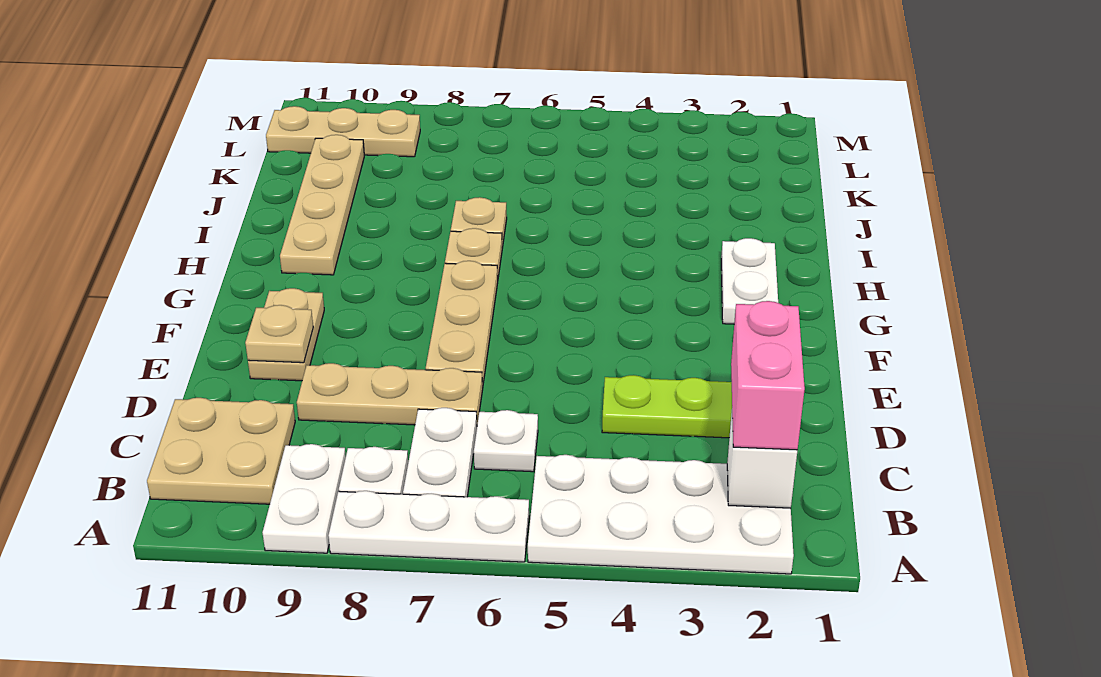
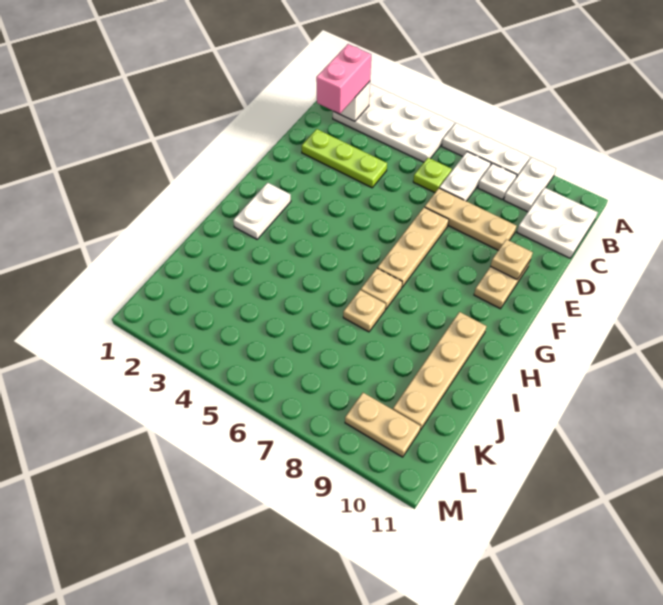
tan plate B10:C11 level 1 -> white plate B10:C11 level 1
white plate C6 level 1 -> lime plate C6 level 1
tan plate L9:L11 level 1 -> tan plate L9:L10 level 1

